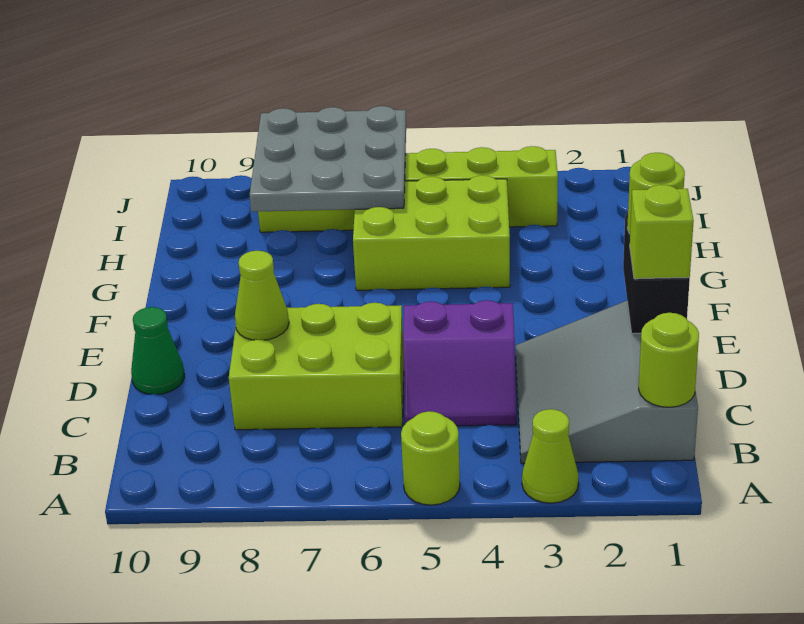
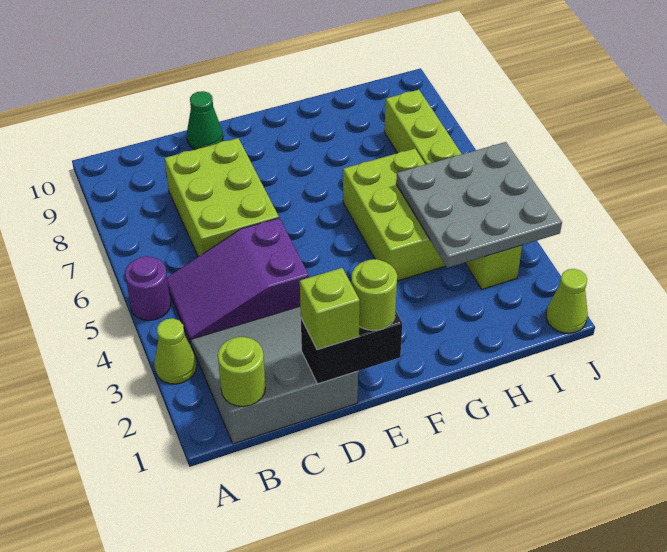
lime round brick A5 level 1 -> purple round brick A5 level 1
purple slope C4:D5 level 1 top D -> purple slope B4:D5 level 1 top D
lime cone D8 level 2 -> lime cone J1 level 1
grey plate H6:J8 level 2 -> grey plate H3:J5 level 2

